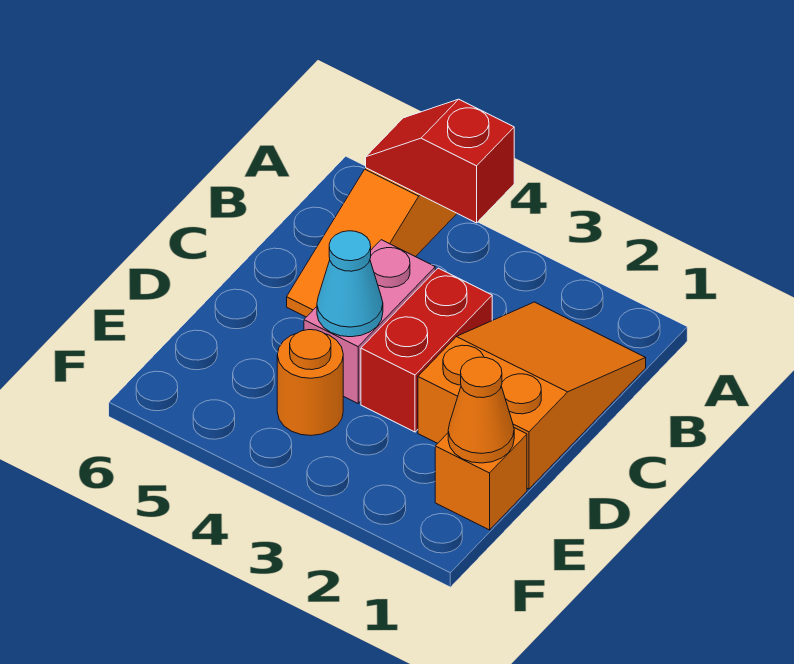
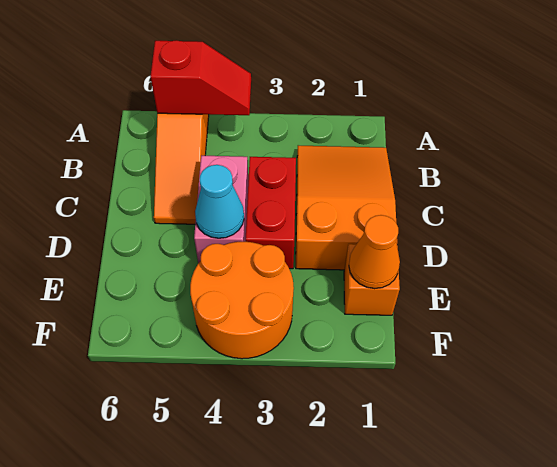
red slope A4:A5 level 2 top 4 -> red slope A4:A5 level 2 top 5
orange round brick E4 level 1 -> orange round brick E3:F4 level 1

